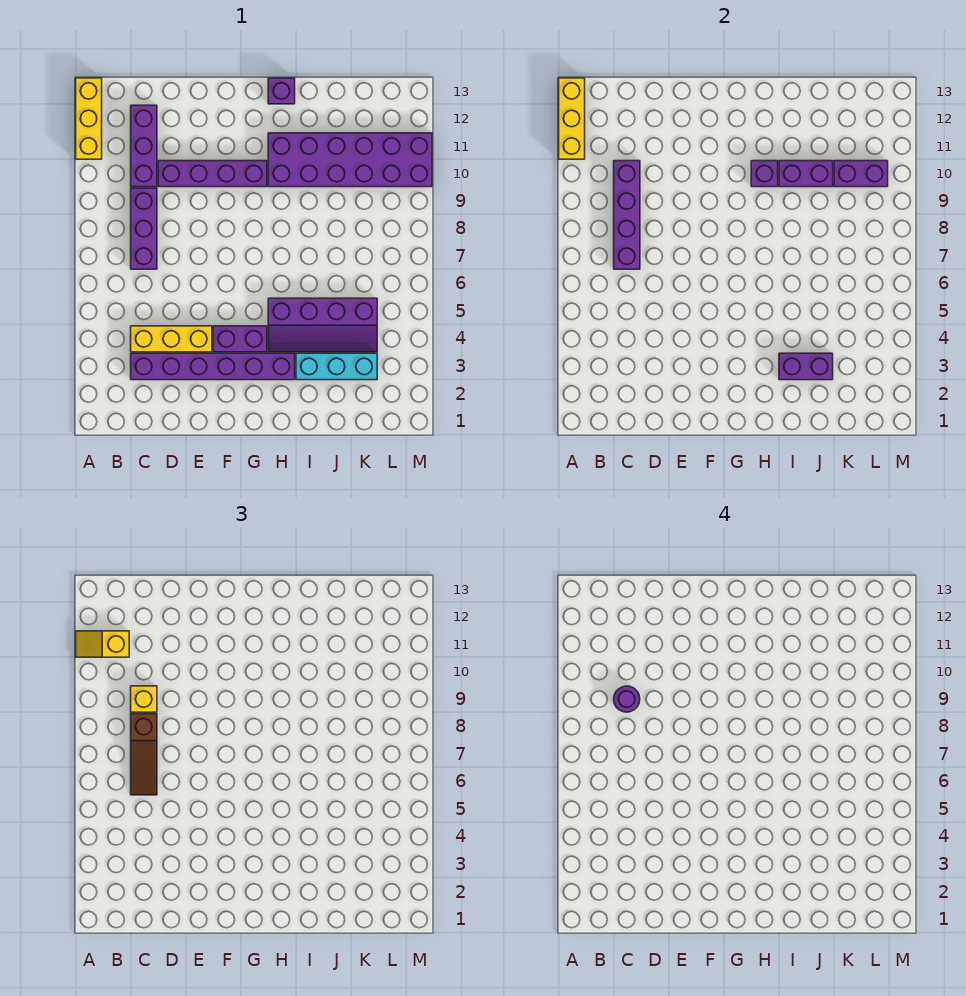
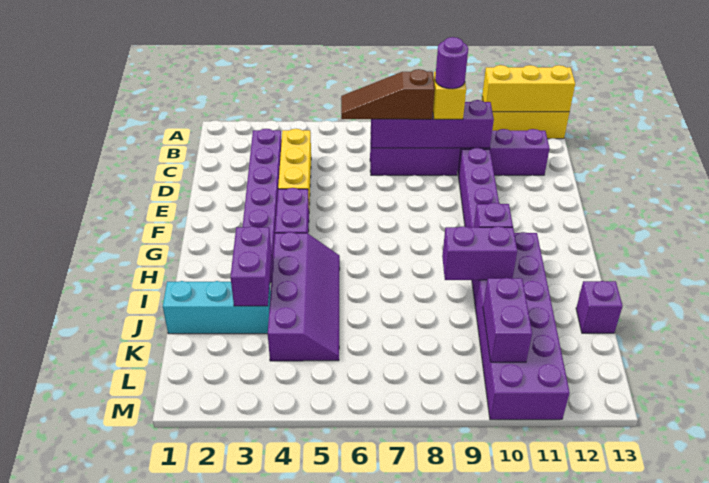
yellow slope A11:B11 level 3 top B -> none
purple slope H4:K5 level 1 top 5 -> purple slope H4:K5 level 1 top 4
purple brick H13 level 1 -> purple brick J13 level 1
cyan brick I3:K3 level 1 -> cyan brick J1:J3 level 1
purple brick I10:J10 level 2 -> purple brick I9:I10 level 2

